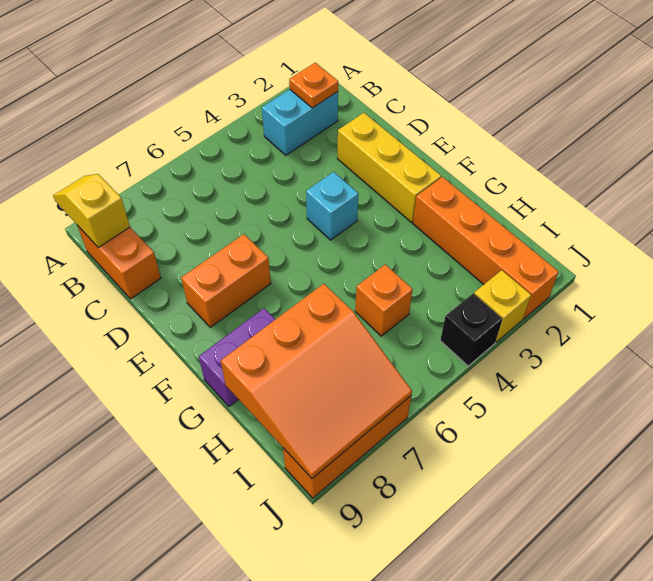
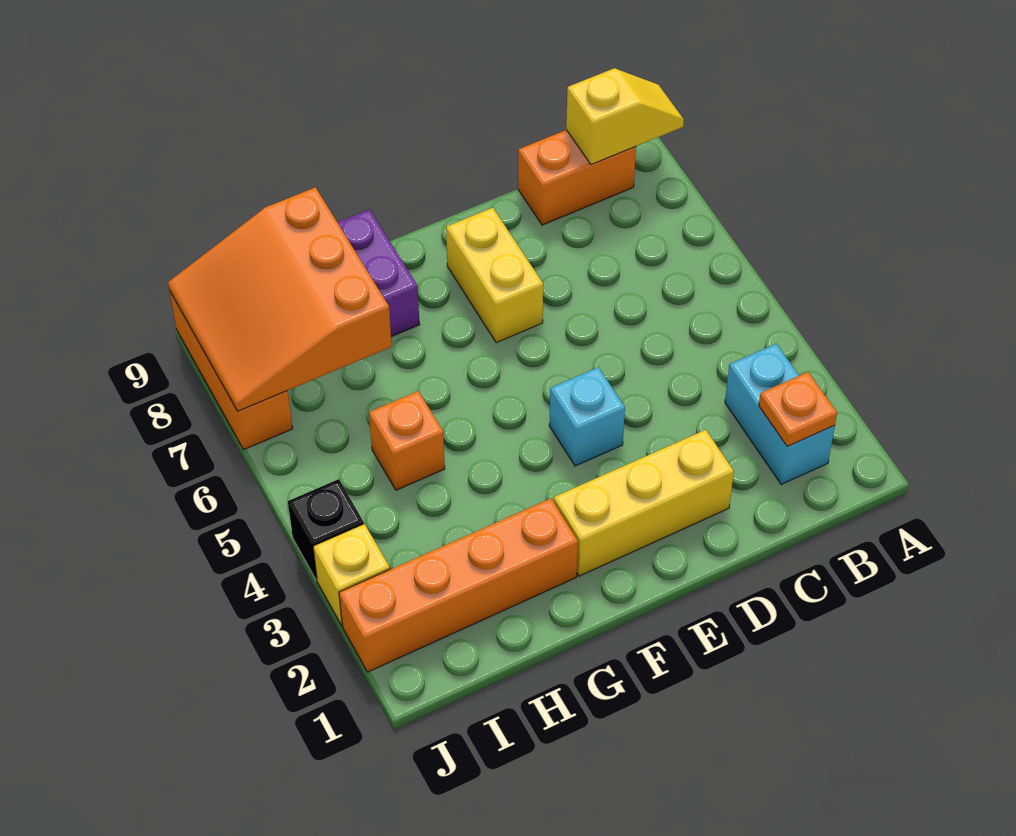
orange brick E7:E8 level 1 -> yellow brick E7:E8 level 1

